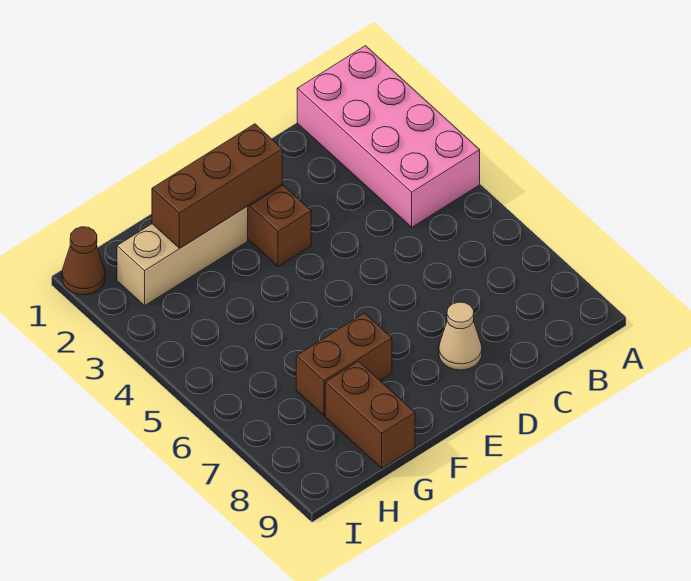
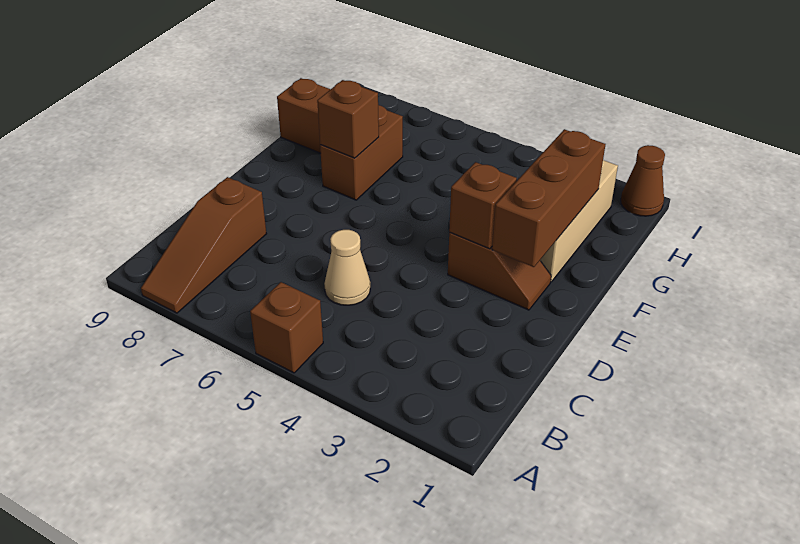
pink brick A1:B4 level 1 -> none
none -> brown brick A5 level 1
none -> brown slope A8:C8 level 1 top C
tan cone D8 level 1 -> tan cone C5 level 1
none -> brown brick E3 level 2
none -> brown brick F7 level 2

